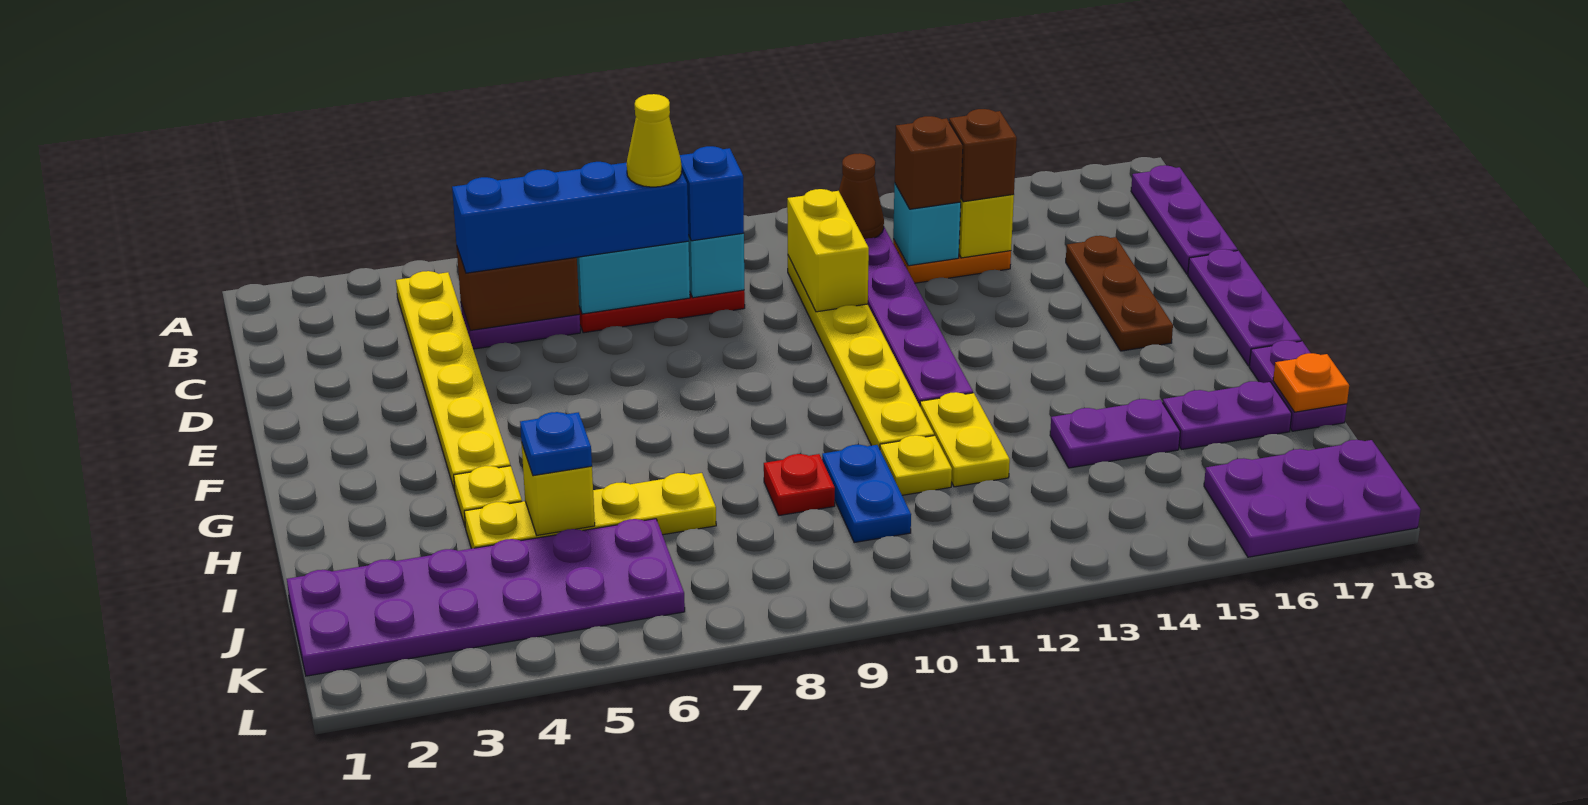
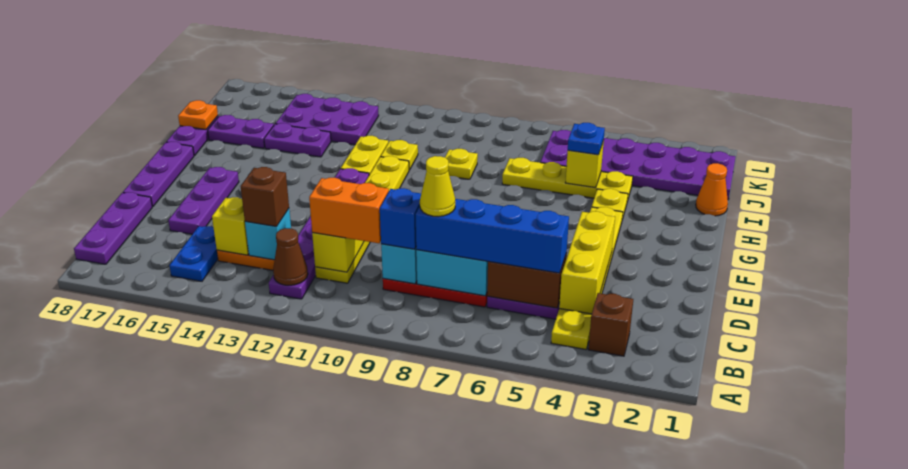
none -> yellow brick C4:E4 level 2
none -> orange brick C10:C11 level 3
brown brick C14 level 3 -> brown brick B3 level 1
brown plate D16:F16 level 1 -> purple plate D16:F16 level 1
none -> orange cone I1 level 1
red plate I9 level 1 -> yellow plate I9 level 1
blue plate I10:J10 level 1 -> blue plate B15:C15 level 1
purple plate K16:L18 level 1 -> purple plate J13:K15 level 1

